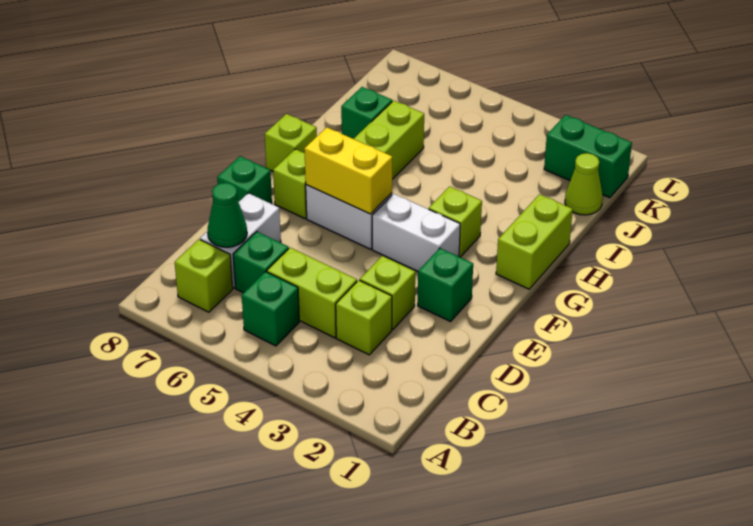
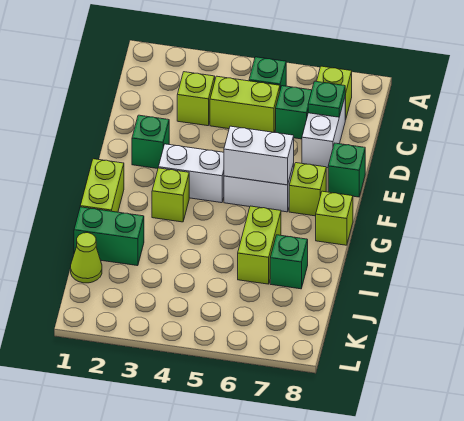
green cone C7 level 2 -> green plate C7 level 2
lime brick D3 level 1 -> none
yellow brick F5:F6 level 2 -> white brick F5:F6 level 2
green brick K1:K2 level 1 -> green brick I1:I2 level 1

